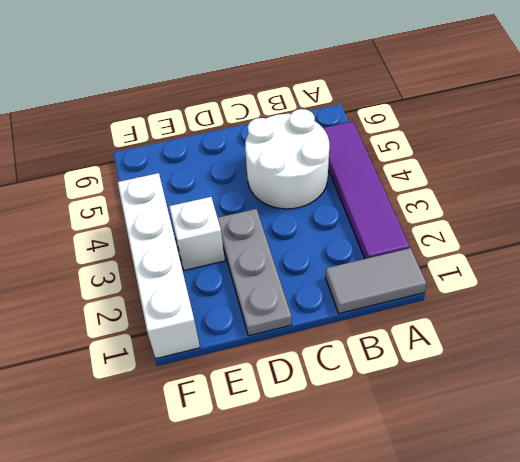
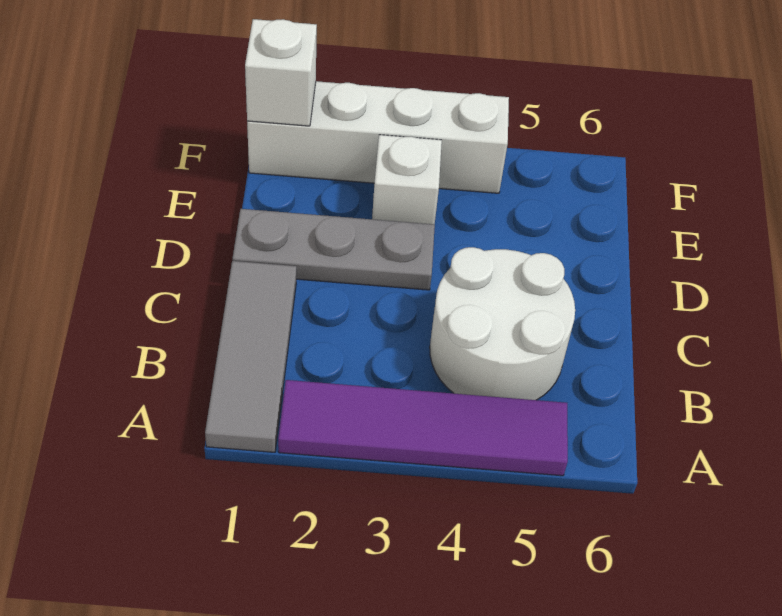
grey tile A1:B1 level 1 -> grey tile A1:C1 level 1
none -> white brick F1 level 2

